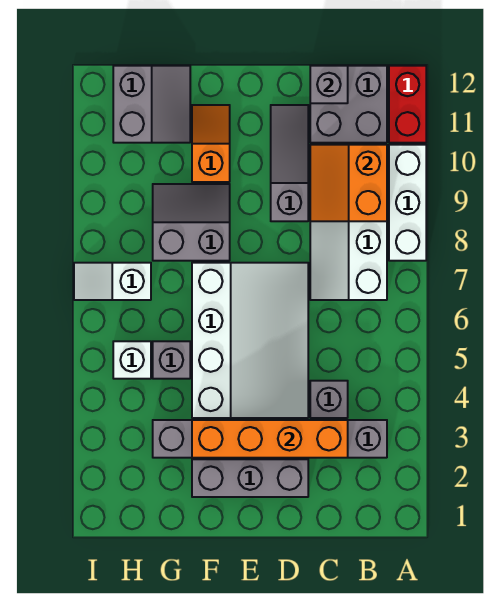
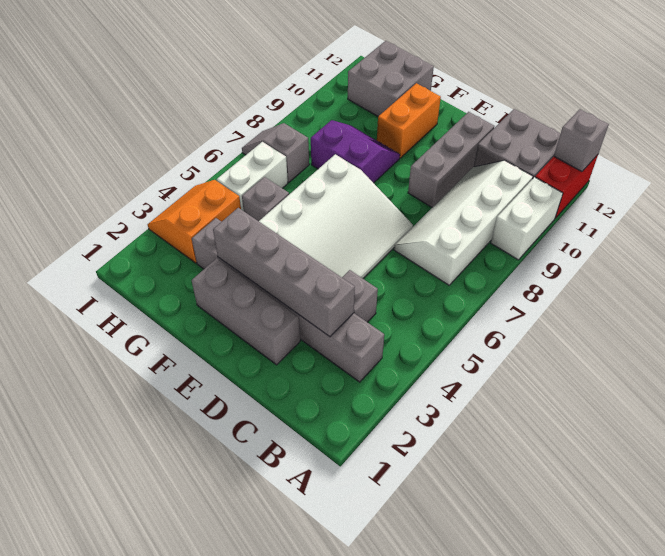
white brick A8:A10 level 1 -> white brick A9:A10 level 1
orange slope B9:C10 level 2 top B -> orange slope H3:I4 level 1 top H
orange brick C3:F3 level 2 -> grey brick C3:F3 level 2
grey brick C12 level 2 -> grey brick A12 level 2
grey slope D9:D11 level 1 top 9 -> grey brick D9:D11 level 1
grey slope F8:G9 level 1 top 8 -> purple slope F8:G9 level 1 top 8
orange slope F10:F11 level 1 top 10 -> orange brick F10:F11 level 1
grey slope G11:H12 level 1 top H -> grey brick G11:H12 level 1
white brick H5 level 1 -> white brick H5:H6 level 1
white slope H7:I7 level 1 top H -> grey slope H7:I7 level 1 top H

